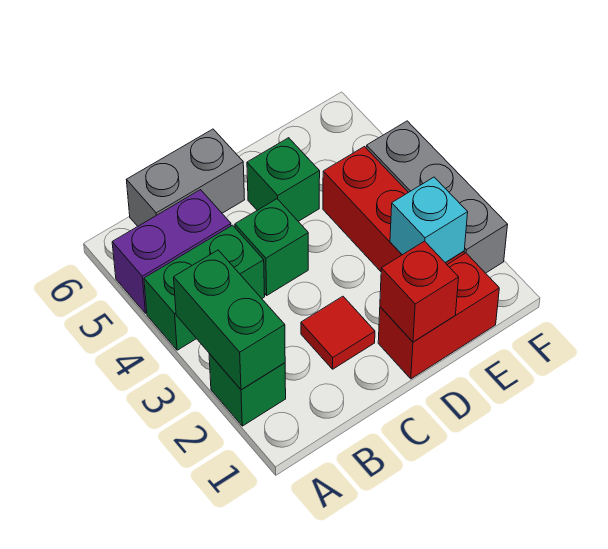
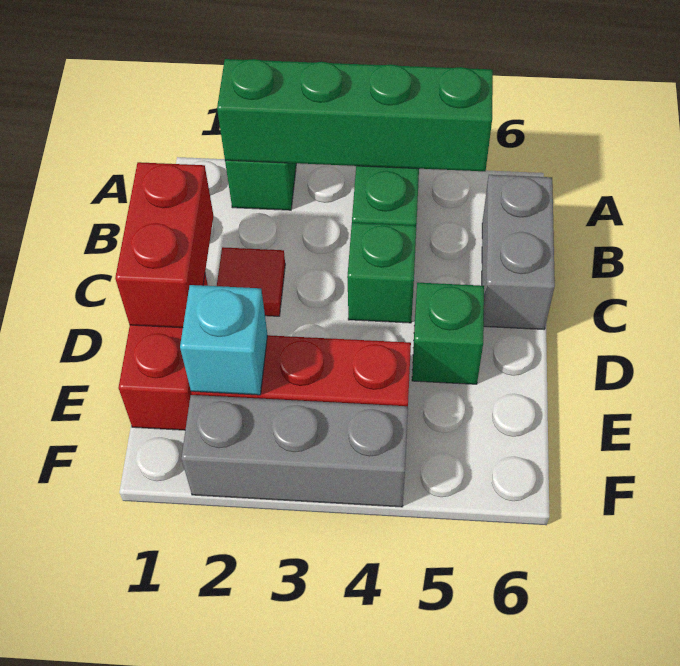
green brick A2:A3 level 2 -> green brick A2:A5 level 2
purple brick A5:B5 level 1 -> none
red brick D1 level 2 -> red brick C1:D1 level 2

